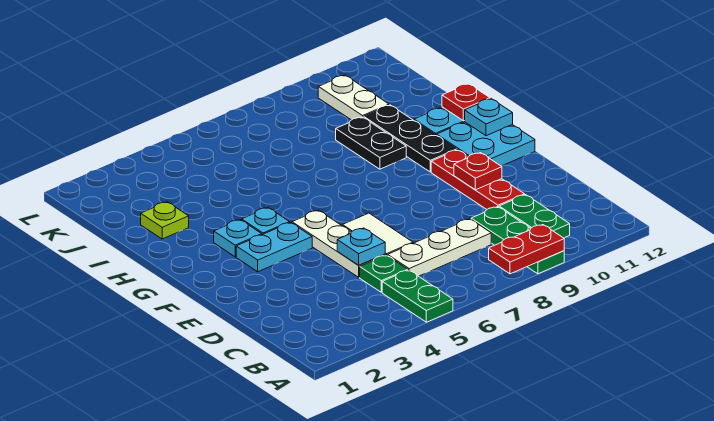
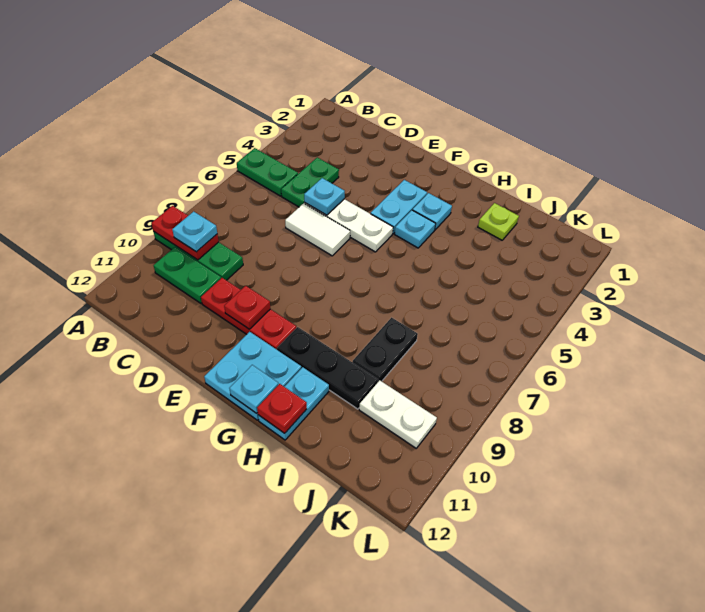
red plate A8:A9 level 2 -> red plate A9:B9 level 2
none -> cyan plate B9 level 3
green plate C5 level 1 -> green plate C4:C5 level 1
white plate C6:C8 level 1 -> none
black plate H9:I9 level 1 -> black plate I8:I9 level 1

